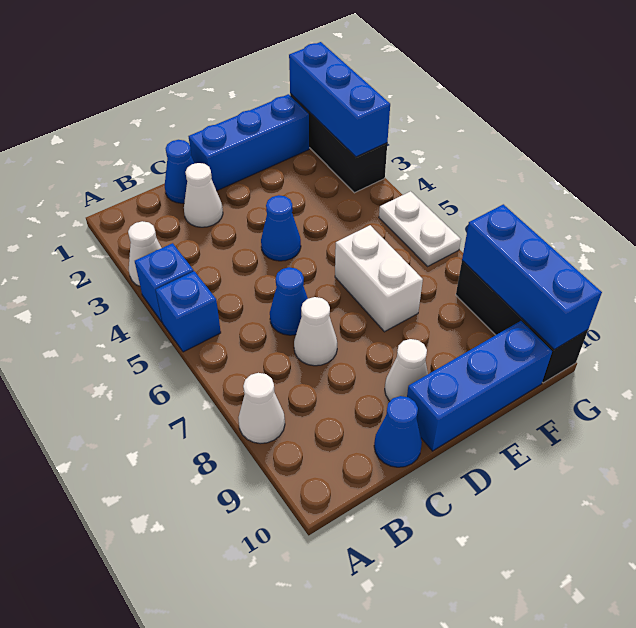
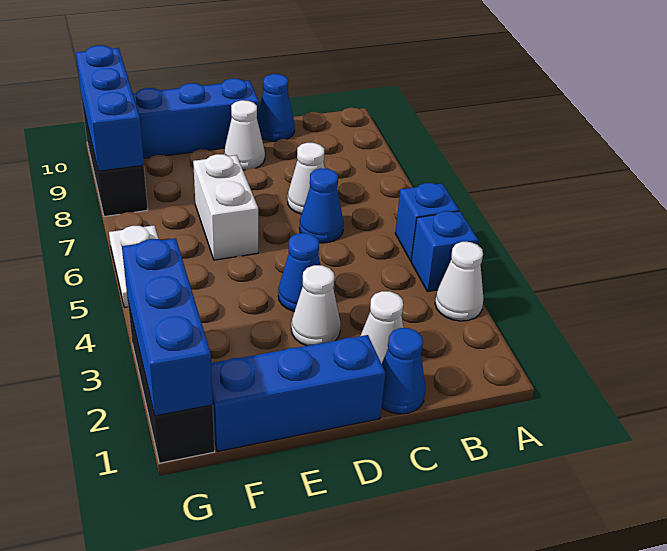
white cone A8 level 1 -> white cone D3 level 1

